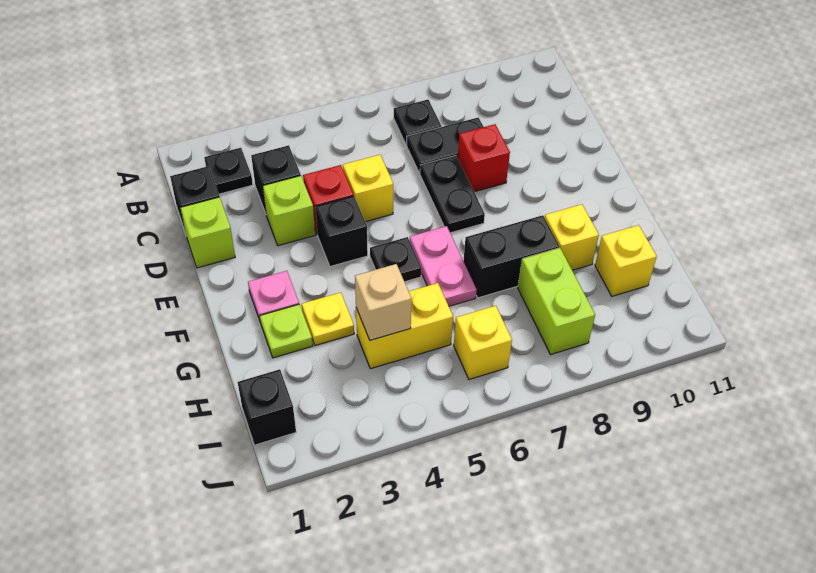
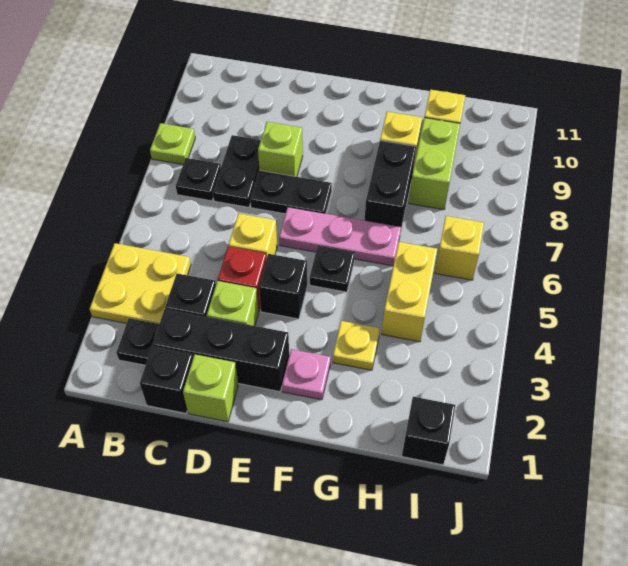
none -> yellow plate A3:B4 level 1
none -> black brick C2:E2 level 1
red brick D8 level 1 -> lime brick D8 level 1
pink plate F6:G6 level 1 -> pink plate E6:G6 level 1
lime plate G2 level 1 -> lime plate A8 level 1
tan brick H4 level 2 -> none
lime brick H8:I8 level 1 -> lime brick H8:H9 level 1

